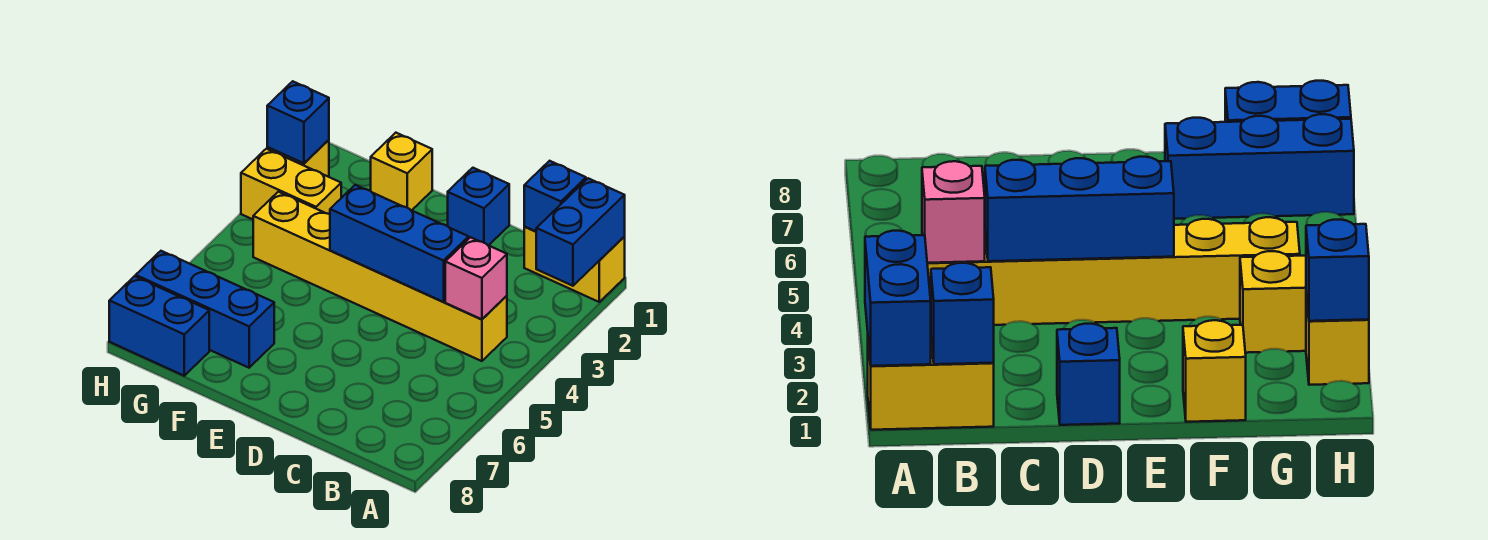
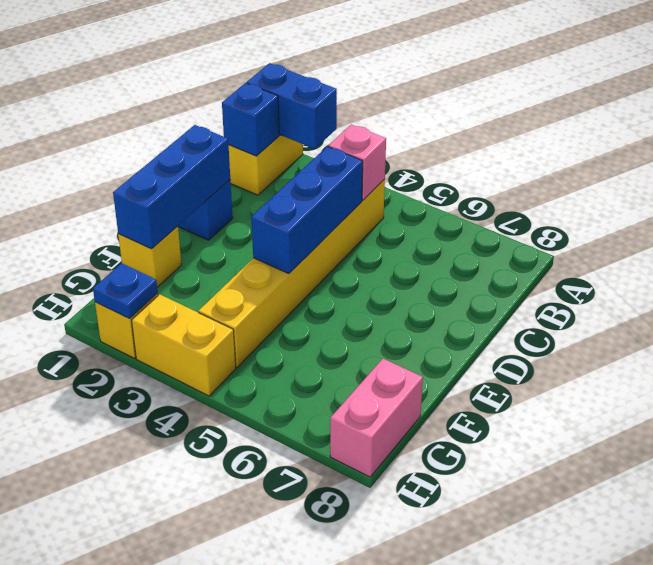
blue brick F7:H7 level 1 -> blue brick D1:F1 level 2
yellow brick G3:H3 level 1 -> yellow brick H3:H4 level 1
blue brick G8:H8 level 1 -> pink brick G8:H8 level 1
blue brick H2 level 2 -> blue plate H2 level 2

